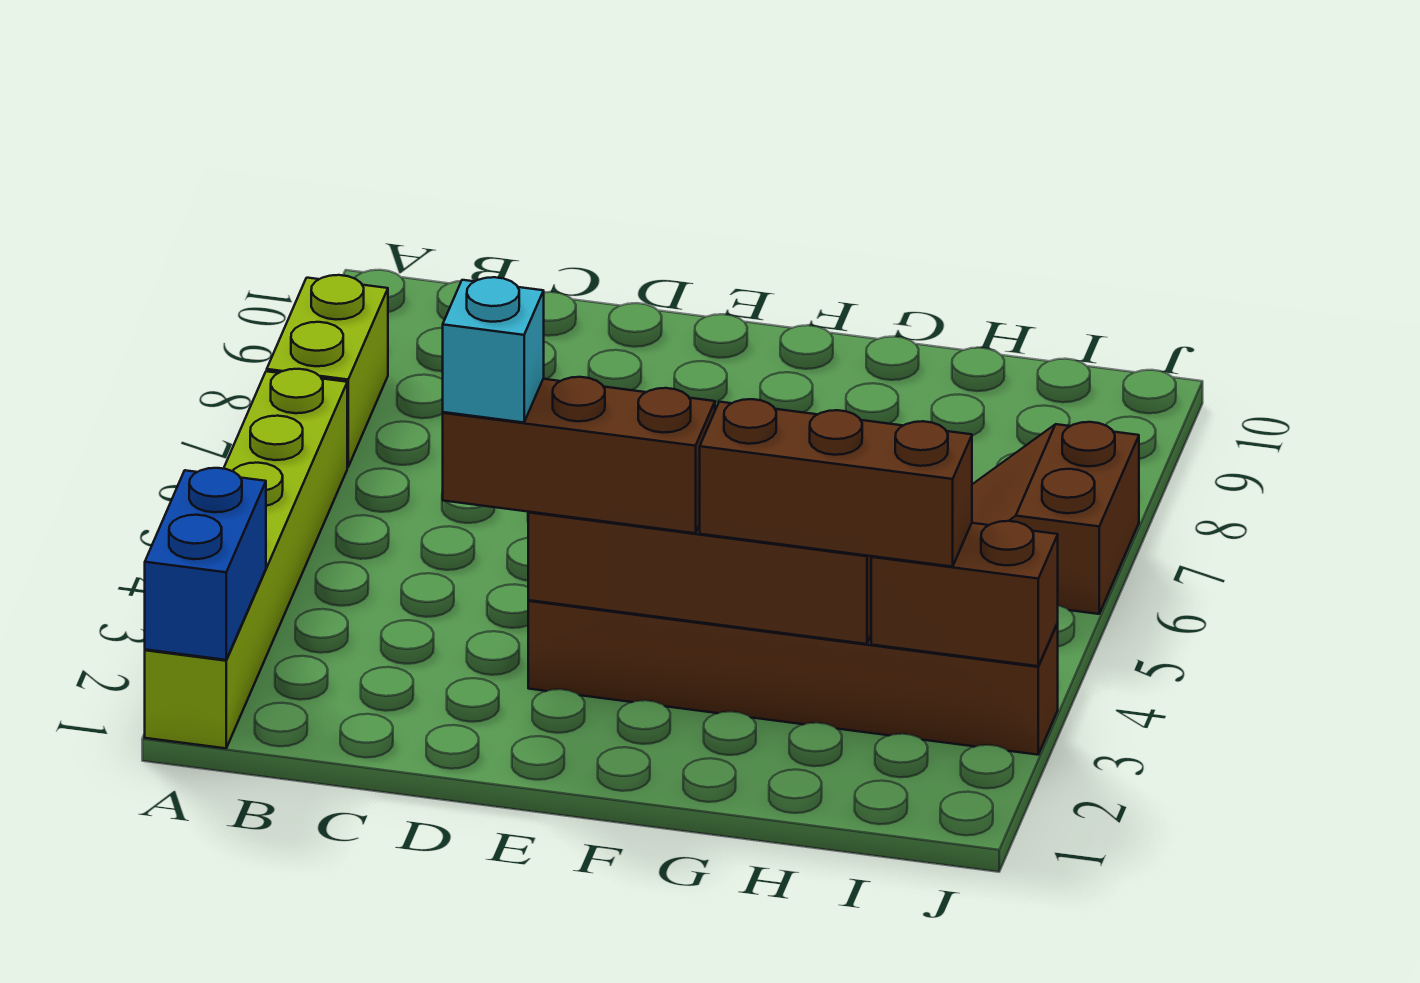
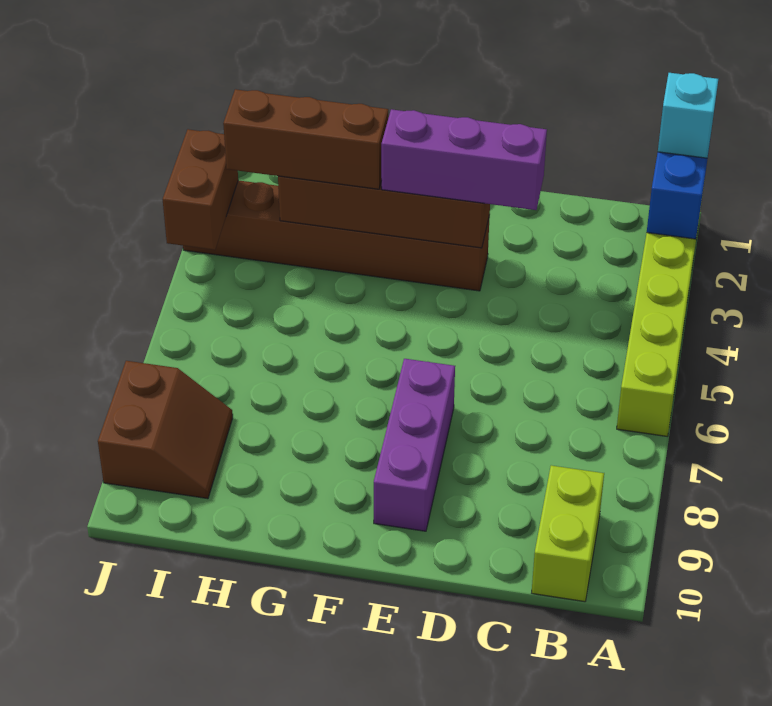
lime brick A7:A8 level 1 -> lime brick B9:B10 level 1
brown brick D3:F3 level 3 -> purple brick D3:F3 level 3
cyan brick D3 level 4 -> cyan brick A1 level 3
none -> purple brick E7:E9 level 1
brown brick I3:J3 level 2 -> brown brick J3:J4 level 2
brown slope I6:J7 level 1 top J -> brown slope I8:J9 level 1 top J

